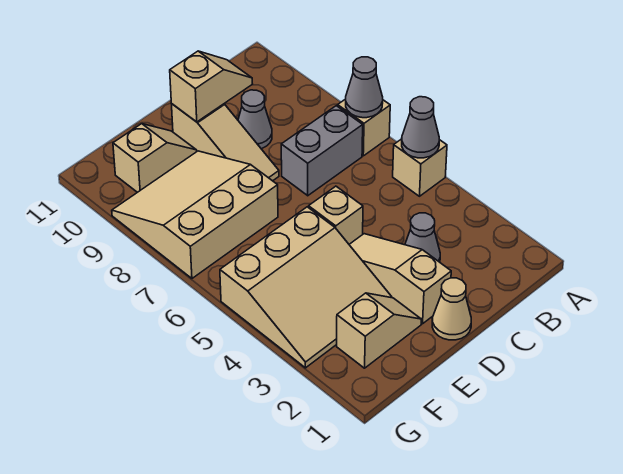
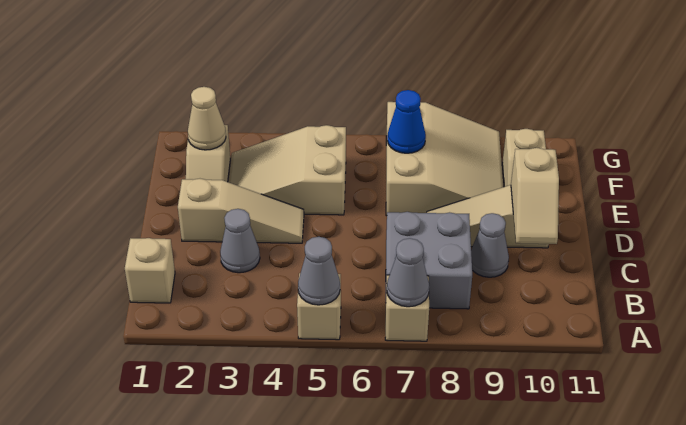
grey brick B7:C7 level 1 -> grey brick B7:C8 level 1
tan cone D1 level 1 -> tan cone F2 level 2
tan brick D5 level 1 -> tan brick B1 level 1
tan slope E3:G5 level 1 top 5 -> tan slope E3:F5 level 1 top 5
none -> blue cone F7 level 2

